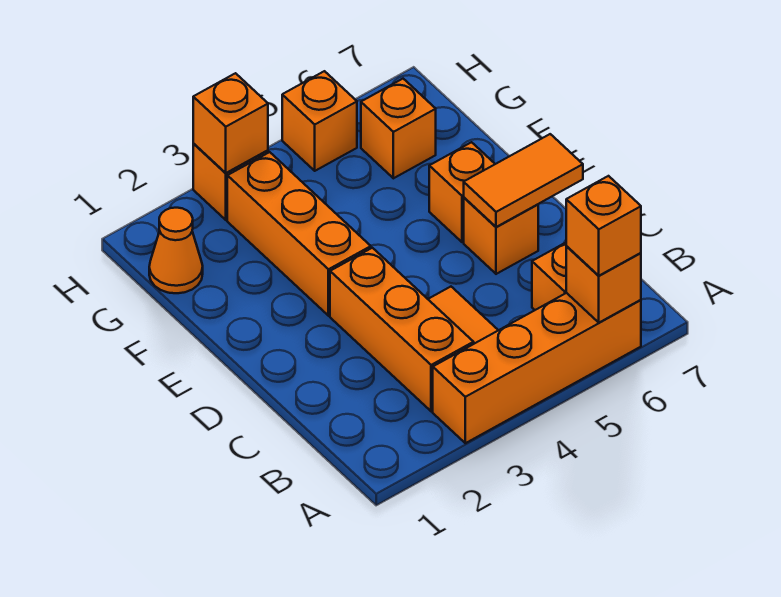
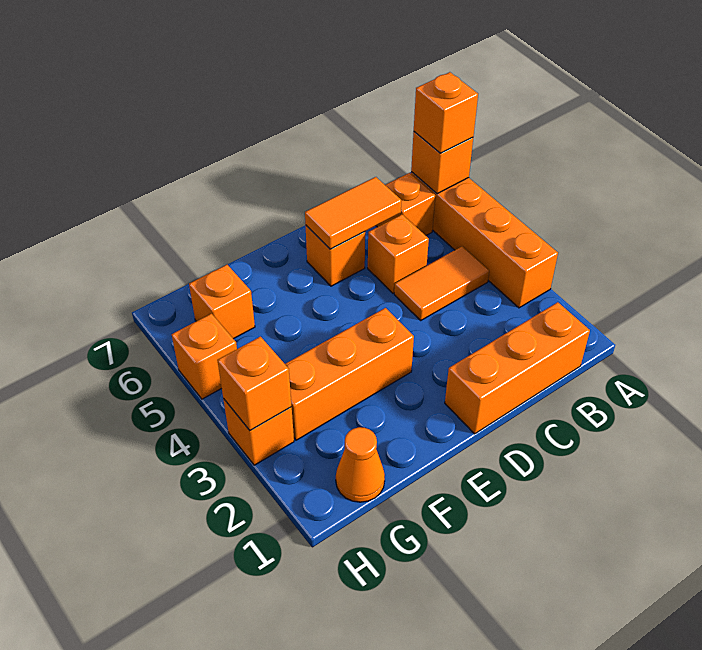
orange brick B3:D3 level 1 -> orange brick B1:D1 level 1
orange tile D6:D7 level 2 -> orange tile C6:D6 level 2
orange brick E6 level 1 -> orange brick C5 level 1

